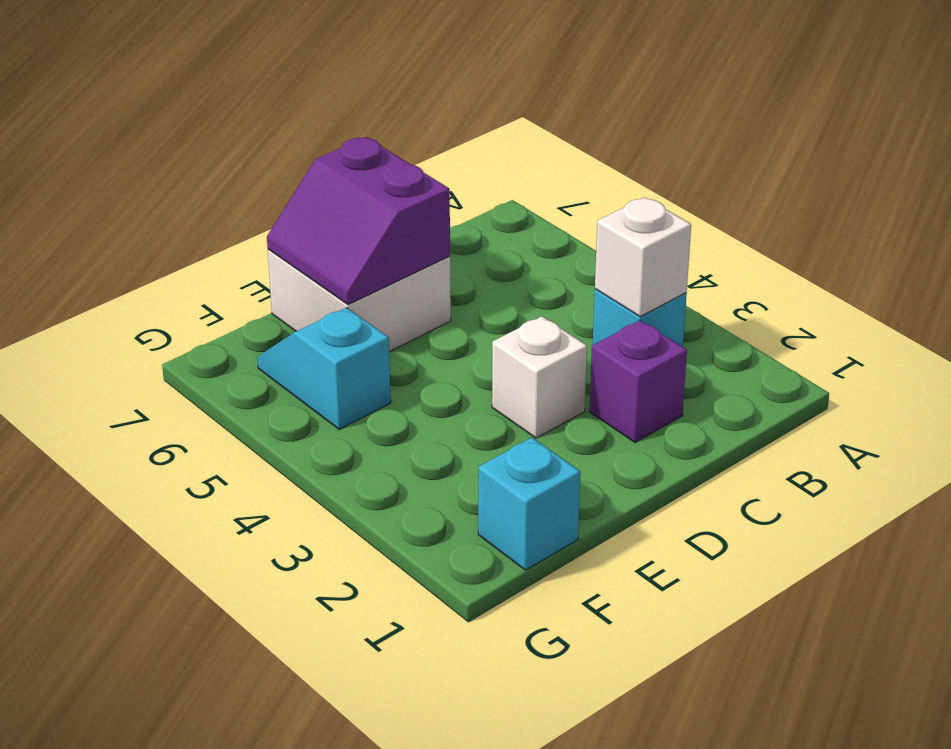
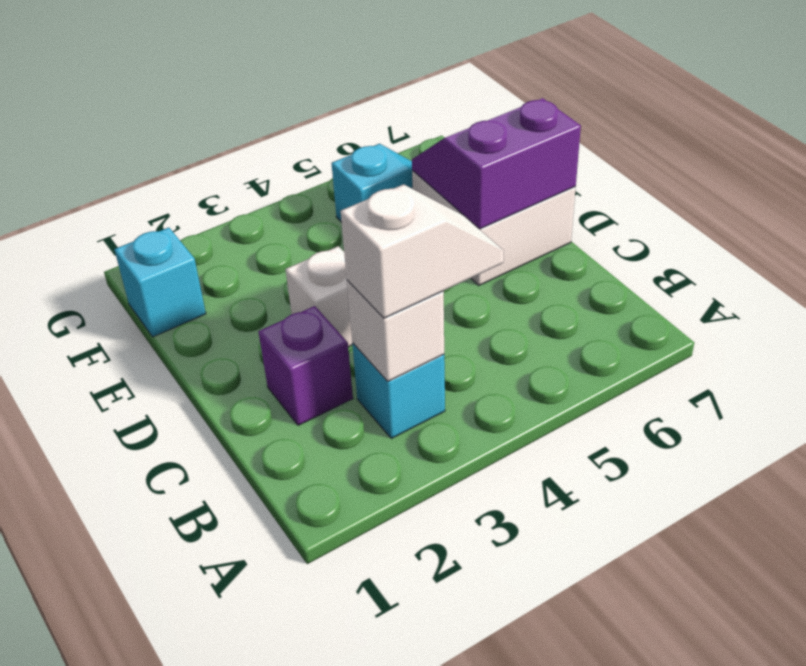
none -> white slope B3:B4 level 3 top 3

